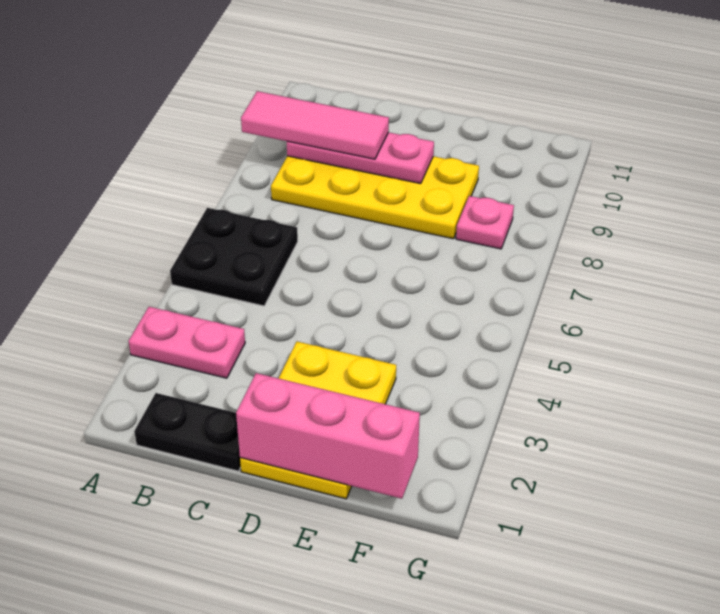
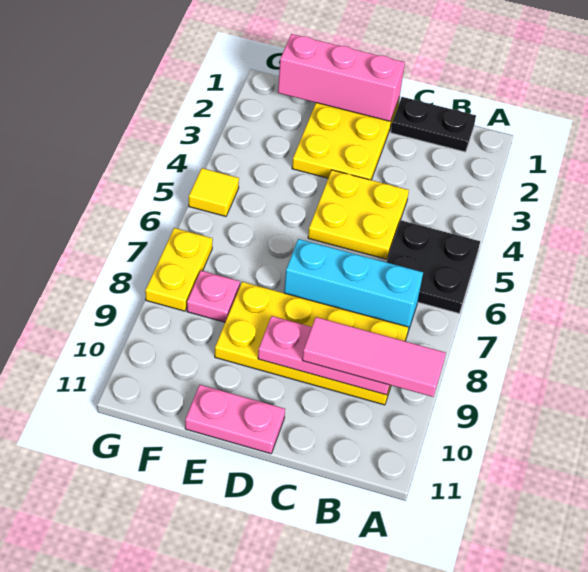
pink plate A3:B3 level 1 -> pink plate D11:E11 level 1
none -> cyan brick B7:D7 level 1
none -> yellow plate C4:D5 level 1
none -> yellow tile G5 level 1
none -> yellow plate G7:G8 level 1

